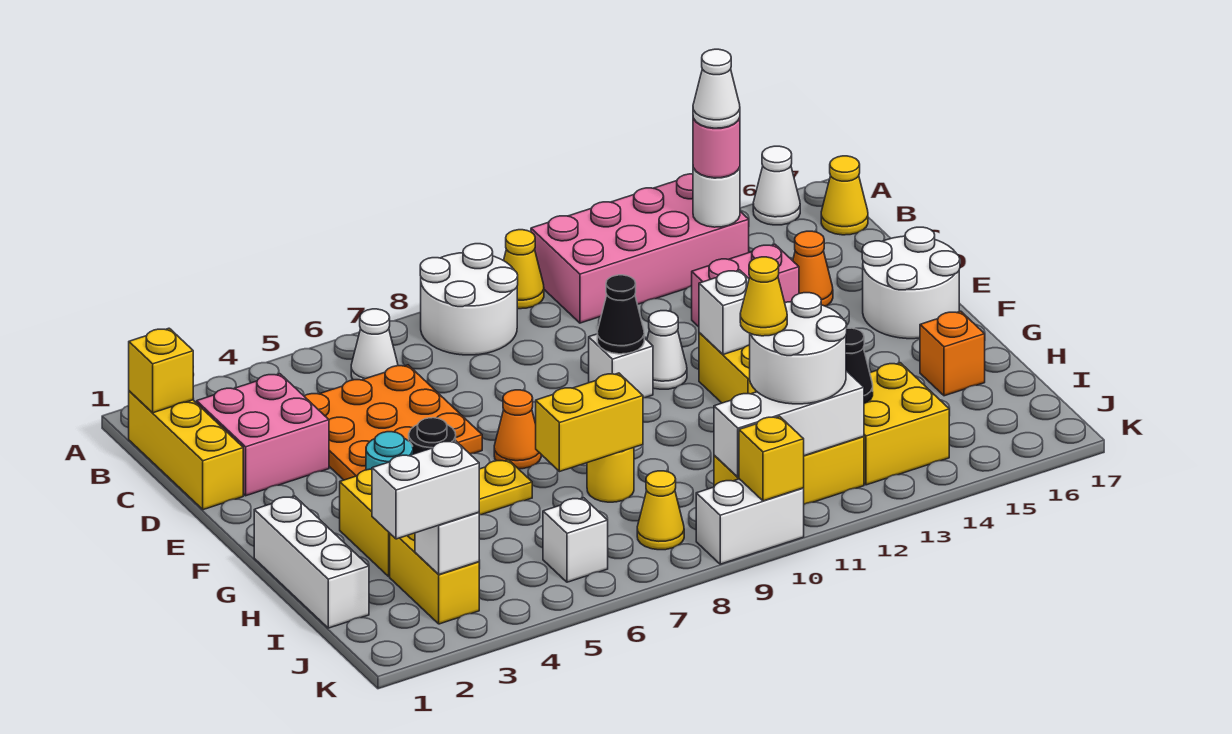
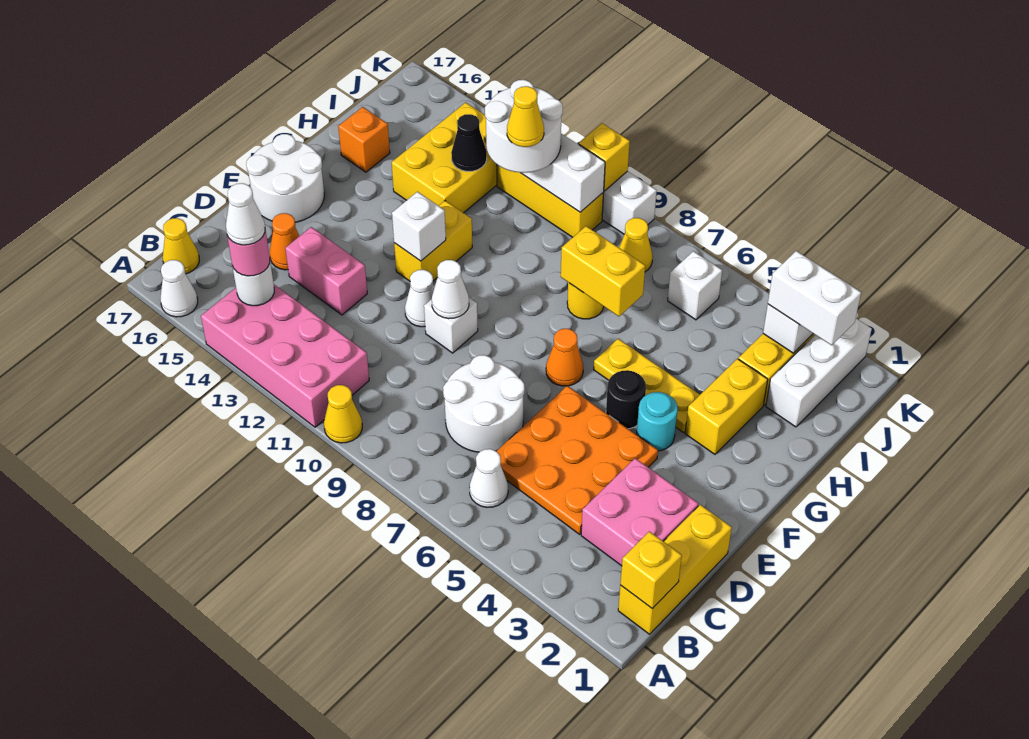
white round brick A8:B9 level 1 -> white round brick C7:D8 level 1
black cone E10 level 2 -> white cone E10 level 2
white brick G1:I1 level 1 -> white brick I2:K2 level 1
yellow brick I13:J14 level 1 -> yellow brick H13:J14 level 1

